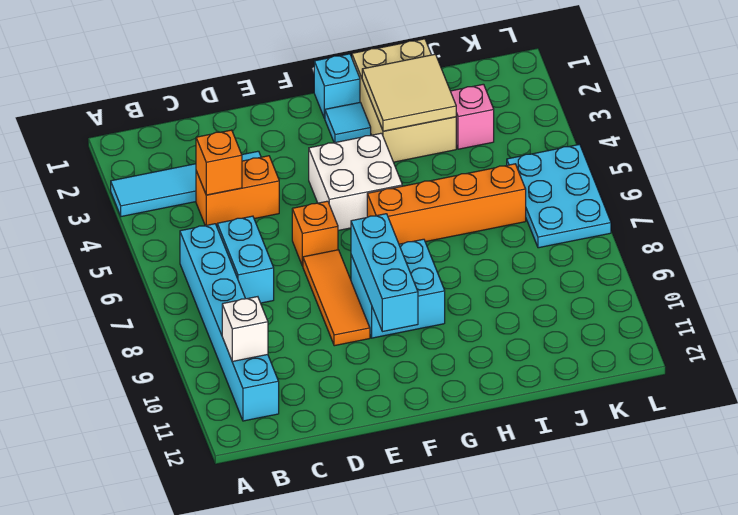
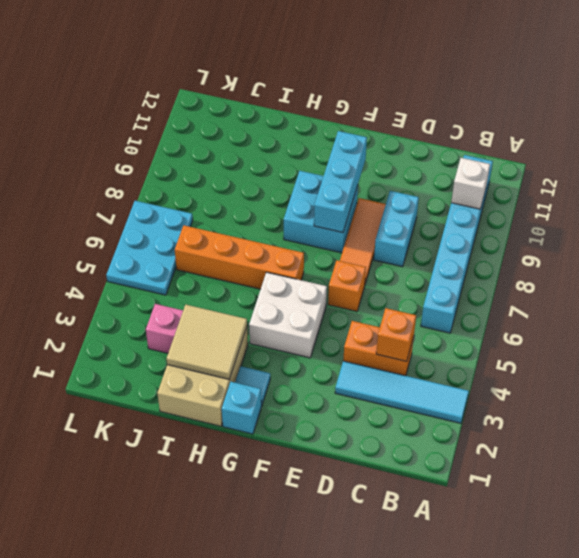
cyan brick C6:C7 level 1 -> cyan brick D8:D9 level 1

